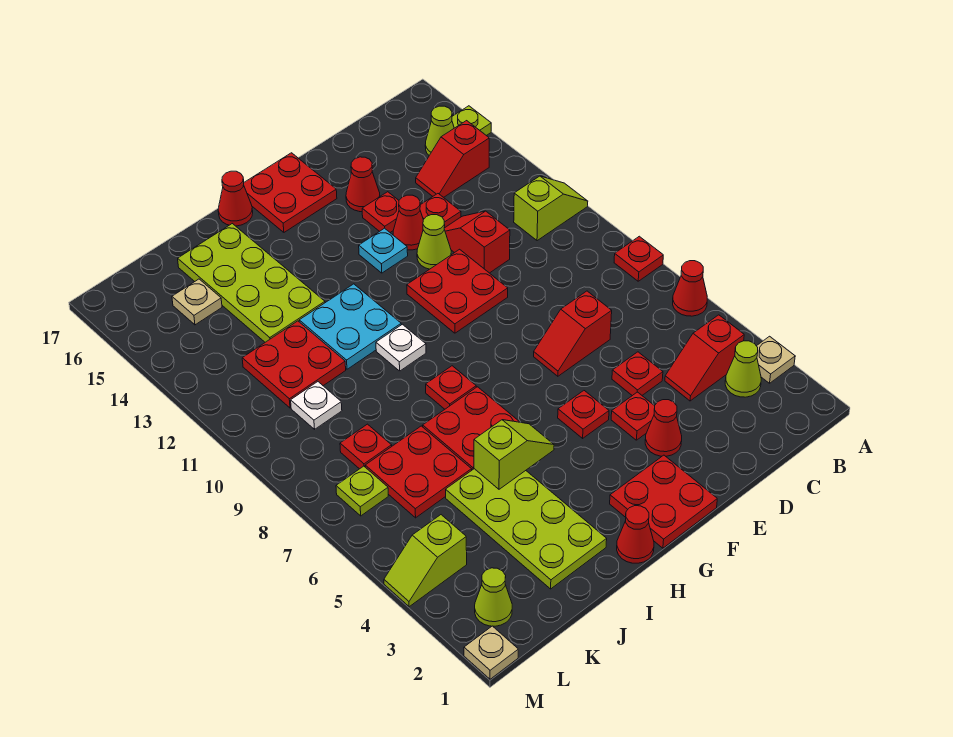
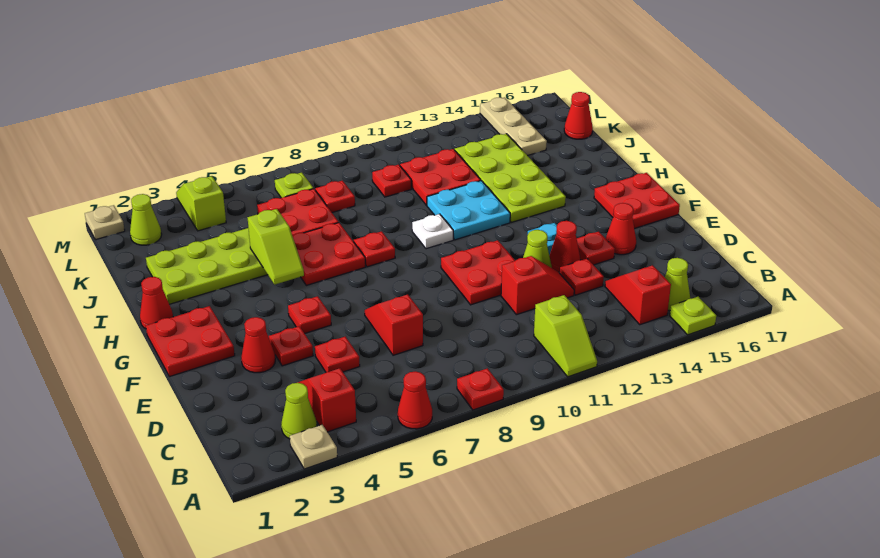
red cone H17 level 1 -> red cone K17 level 1
lime plate I13:J16 level 1 -> lime plate H13:K14 level 1
white plate K10 level 1 -> red plate K10 level 1
tan plate K15 level 1 -> tan plate K15:M15 level 1

